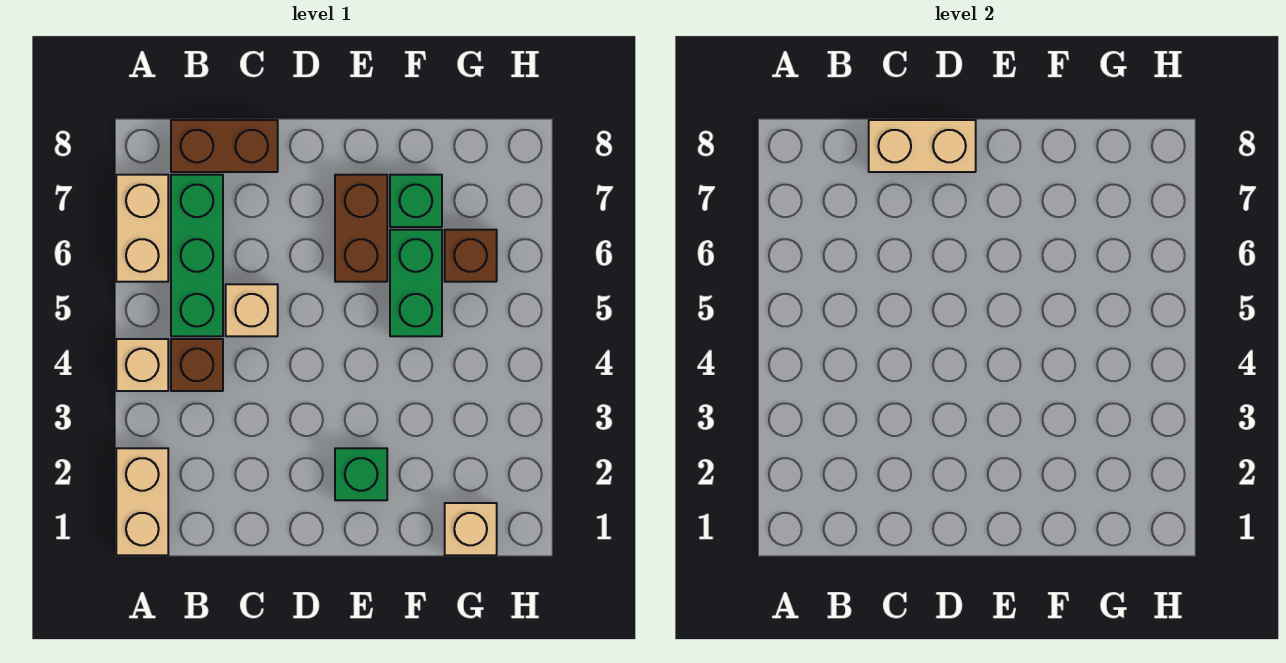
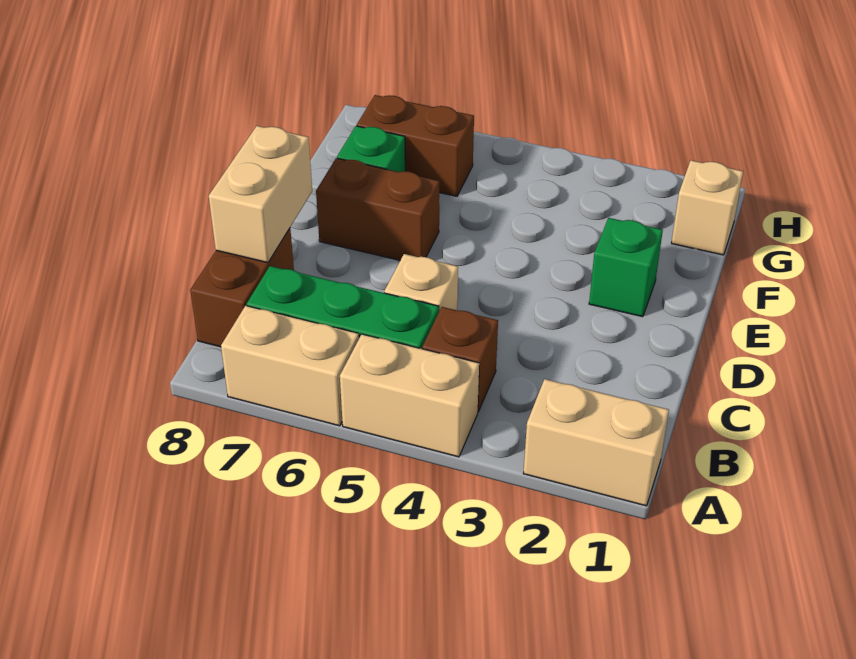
tan brick A4 level 1 -> tan brick A4:A5 level 1
green brick F5:F6 level 1 -> none
brown brick G6 level 1 -> brown brick G6:G7 level 1

